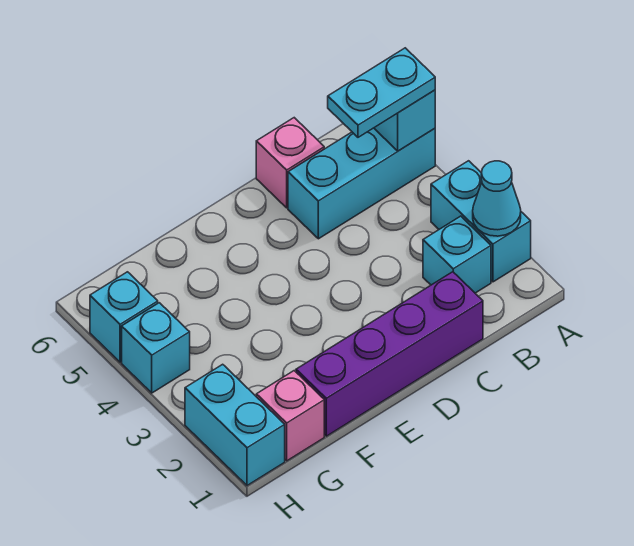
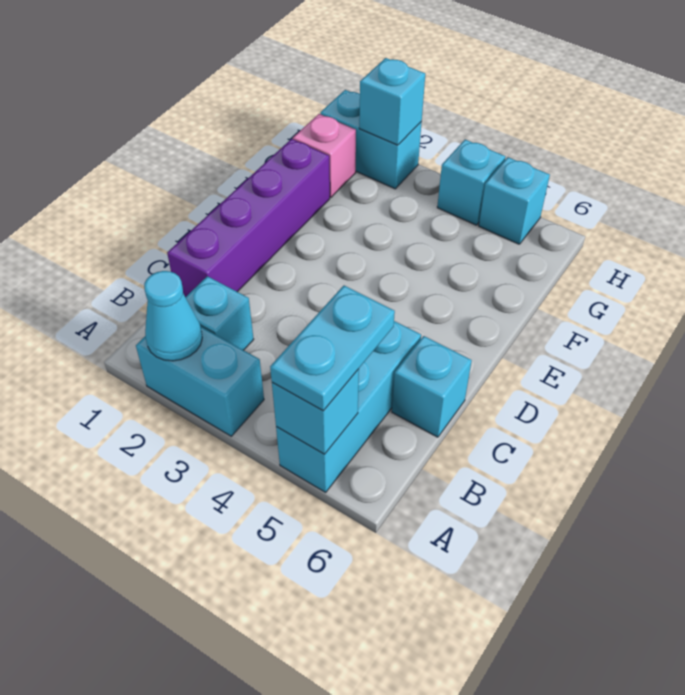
pink brick C6 level 1 -> cyan brick C6 level 1
none -> cyan brick H2 level 2

